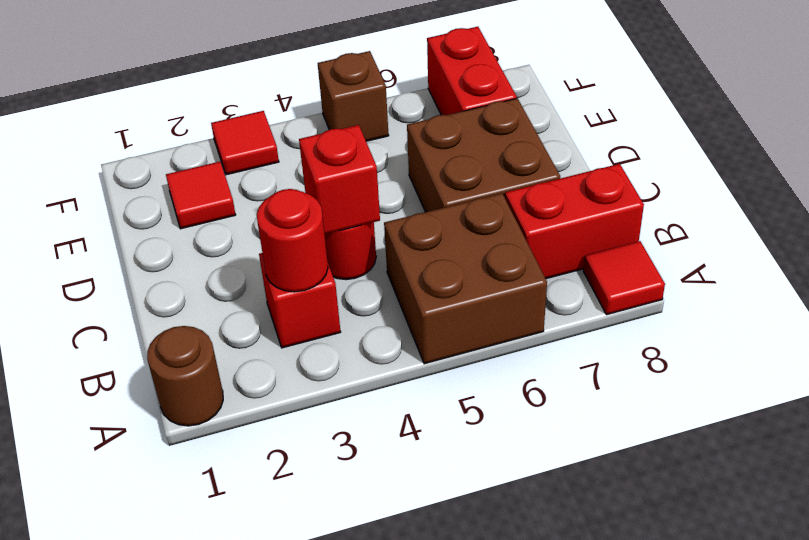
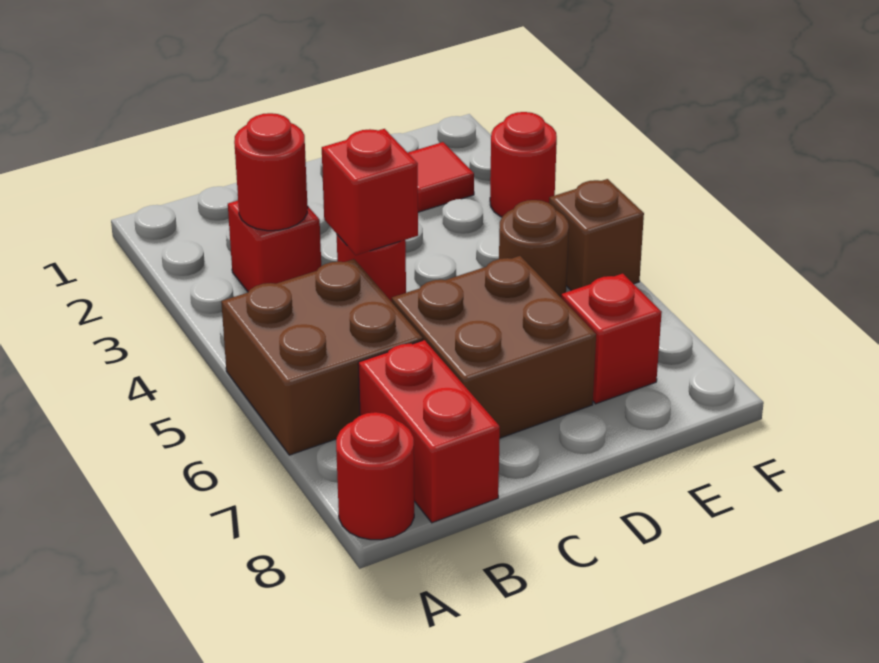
brown round brick A1 level 1 -> brown round brick E5 level 1
red tile A8 level 1 -> red round brick A8 level 1
red brick E7:F7 level 1 -> red brick E7 level 1
red tile F3 level 1 -> red round brick F3 level 1

